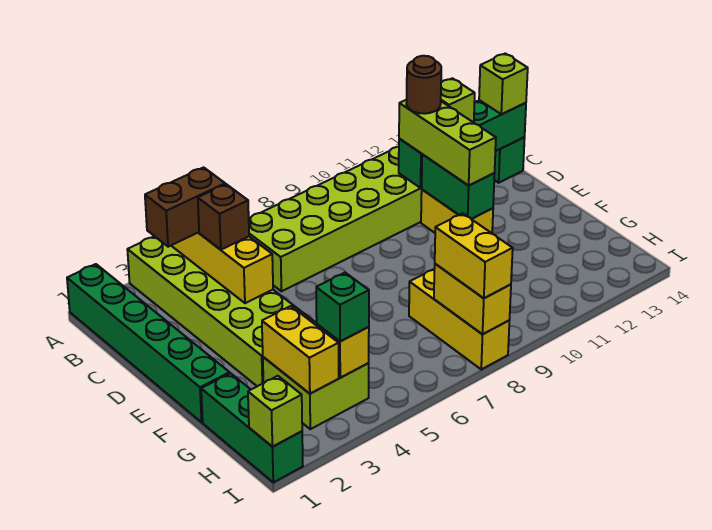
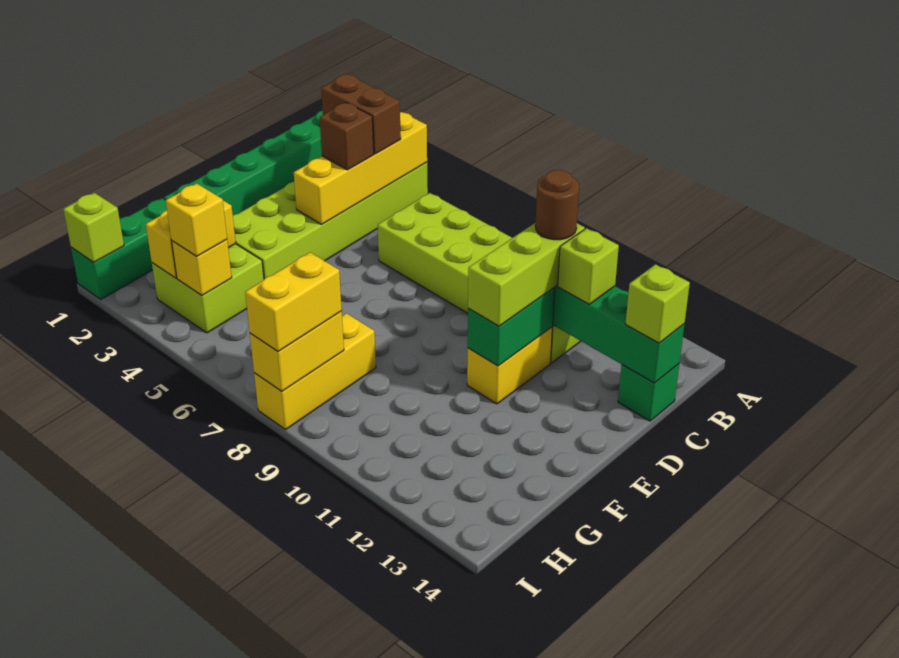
green brick H4 level 3 -> yellow brick H4 level 3

